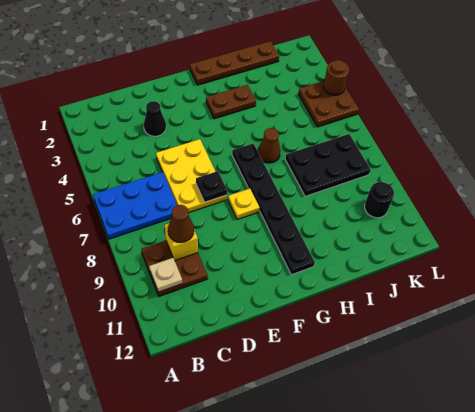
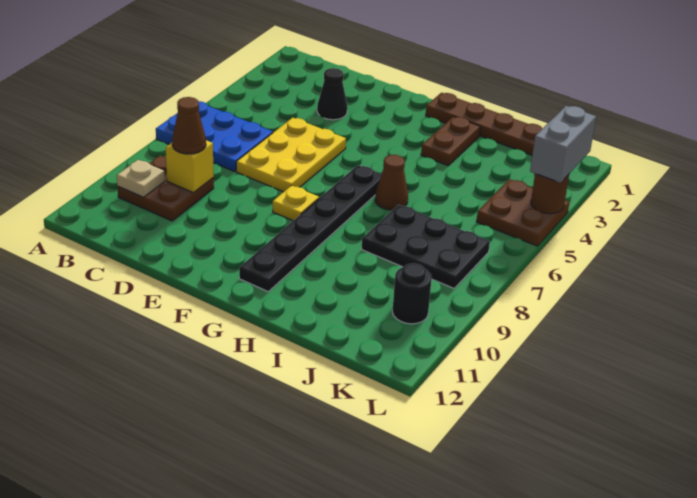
black plate E7 level 2 -> none
brown plate G3:H3 level 1 -> brown plate H2:H3 level 1
none -> grey brick L3:L4 level 3

